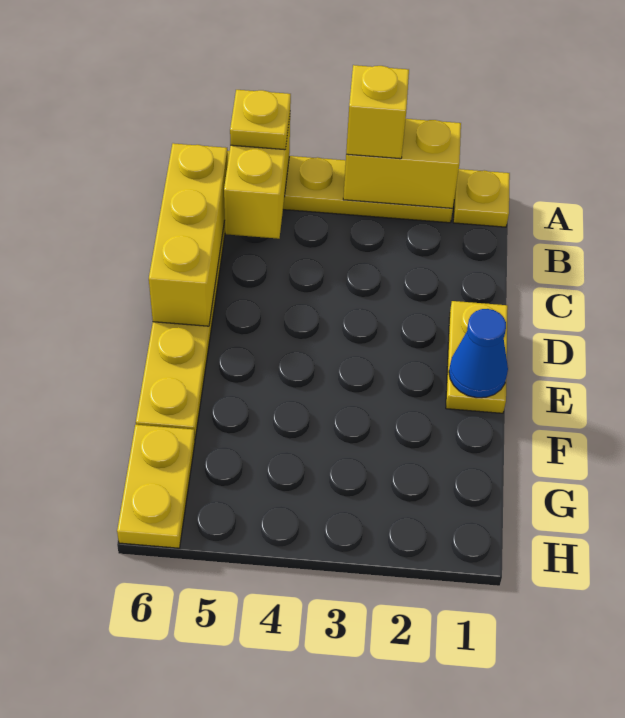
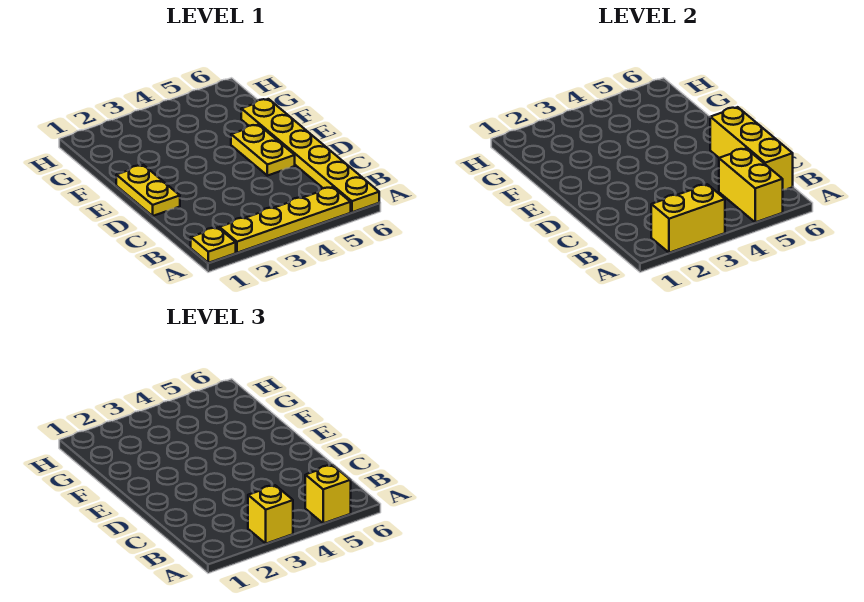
yellow plate A5 level 3 -> yellow brick A5 level 3
blue cone E1 level 2 -> none
yellow plate G6:H6 level 1 -> yellow plate D5:E5 level 1

